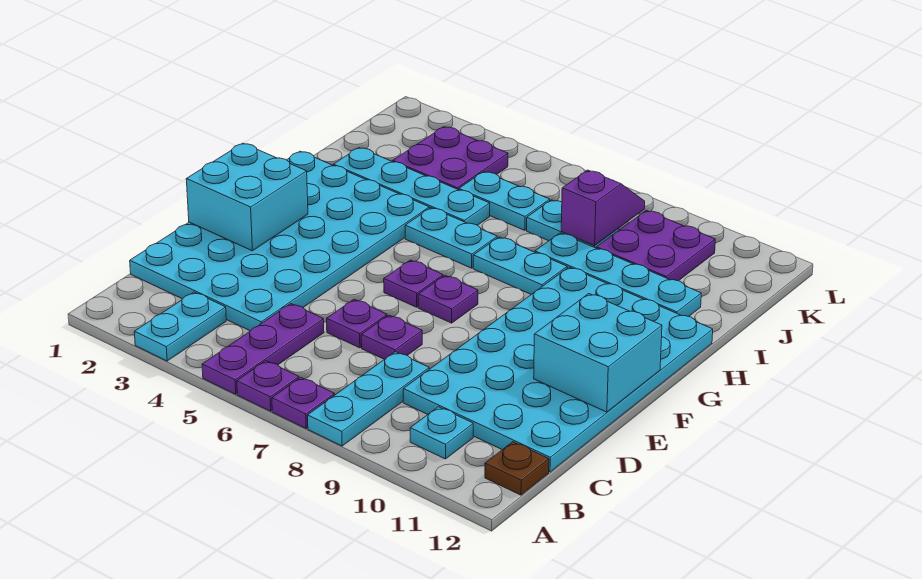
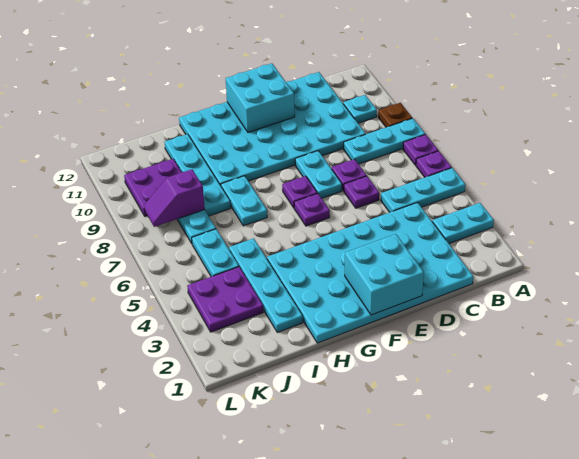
purple plate A5:C5 level 1 -> cyan plate A5:C5 level 1
brown plate B12 level 1 -> brown plate A9 level 1
cyan plate H5:H6 level 1 -> cyan plate E7:E8 level 1

